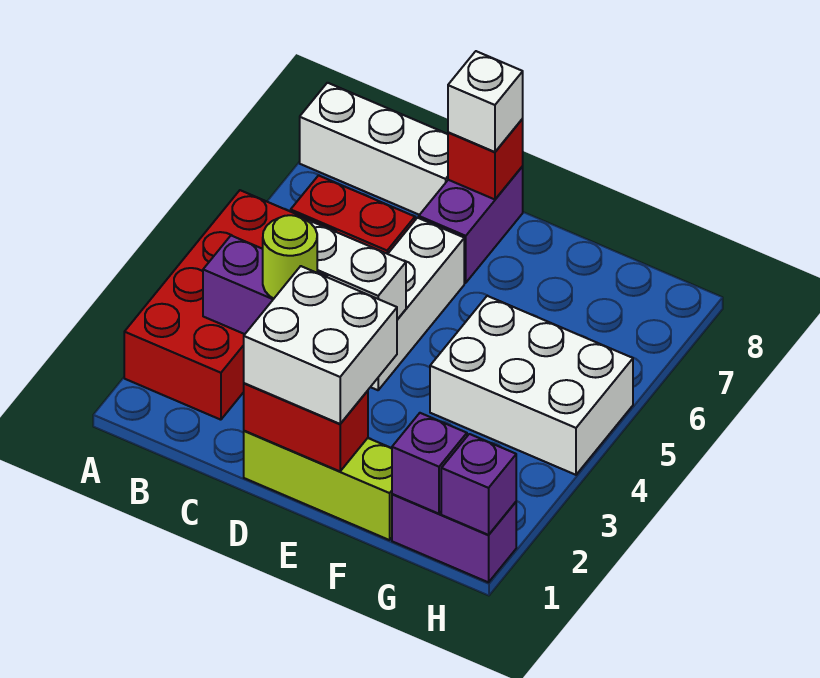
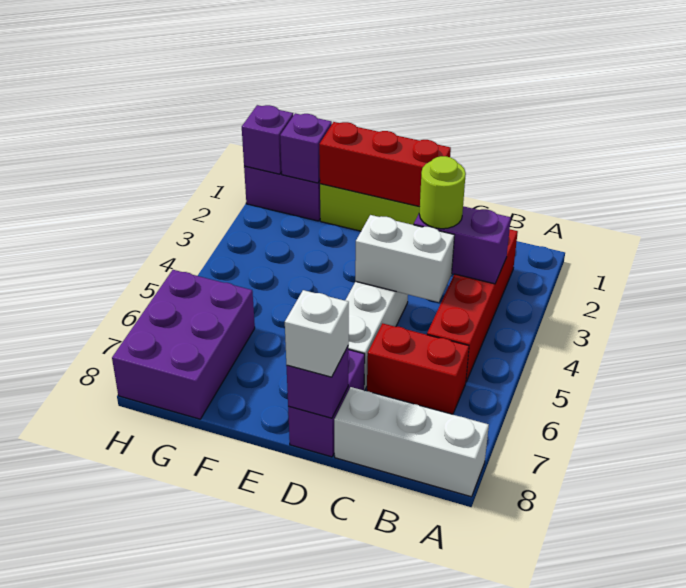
red brick A2:B5 level 1 -> red brick B2:B5 level 1
red brick D1:E1 level 2 -> red brick D1:F1 level 2
white brick D1:E2 level 3 -> none
red brick D8 level 2 -> purple brick D8 level 2
white brick F4:H5 level 1 -> none
none -> purple brick G6:H8 level 1

